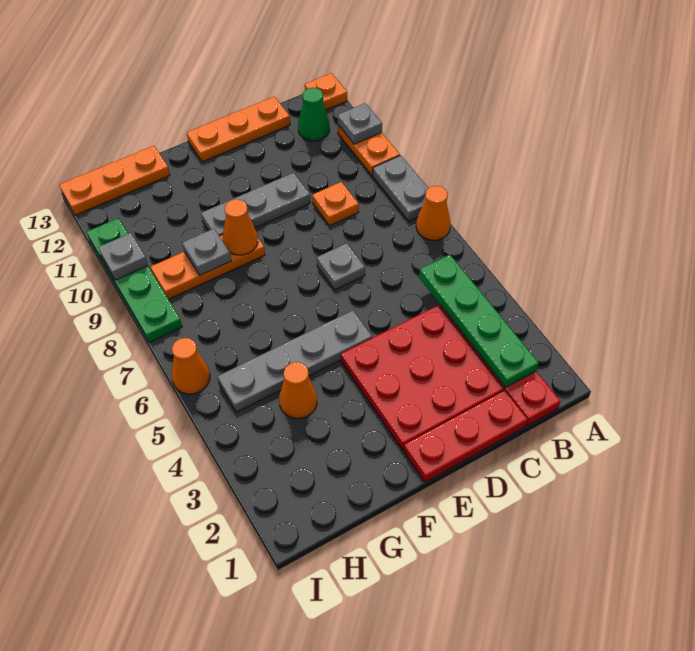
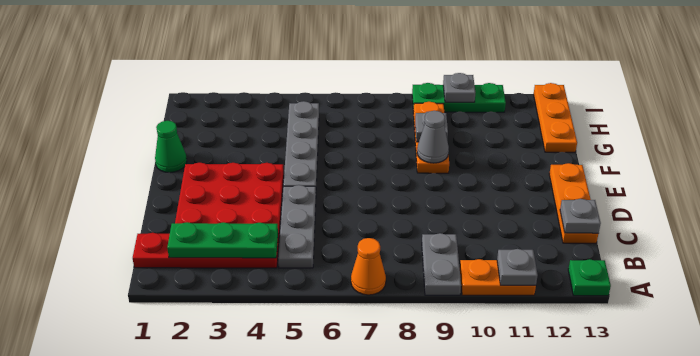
grey plate A8:A9 level 1 -> grey plate A9:B9 level 1
orange plate A13 level 1 -> green plate A13 level 1
green plate B2:B5 level 2 -> green plate B2:B4 level 2
green cone B12 level 1 -> green cone F1 level 1
red plate C1:E1 level 1 -> none
orange plate C9 level 1 -> none
grey plate D7 level 1 -> grey plate C13 level 2
grey plate D10:F10 level 1 -> grey plate B5:D5 level 1
orange cone F9 level 2 -> grey cone F9 level 2
orange cone G4 level 1 -> none
orange cone I6 level 1 -> none
green plate I8:I11 level 1 -> green plate I9:I11 level 1

